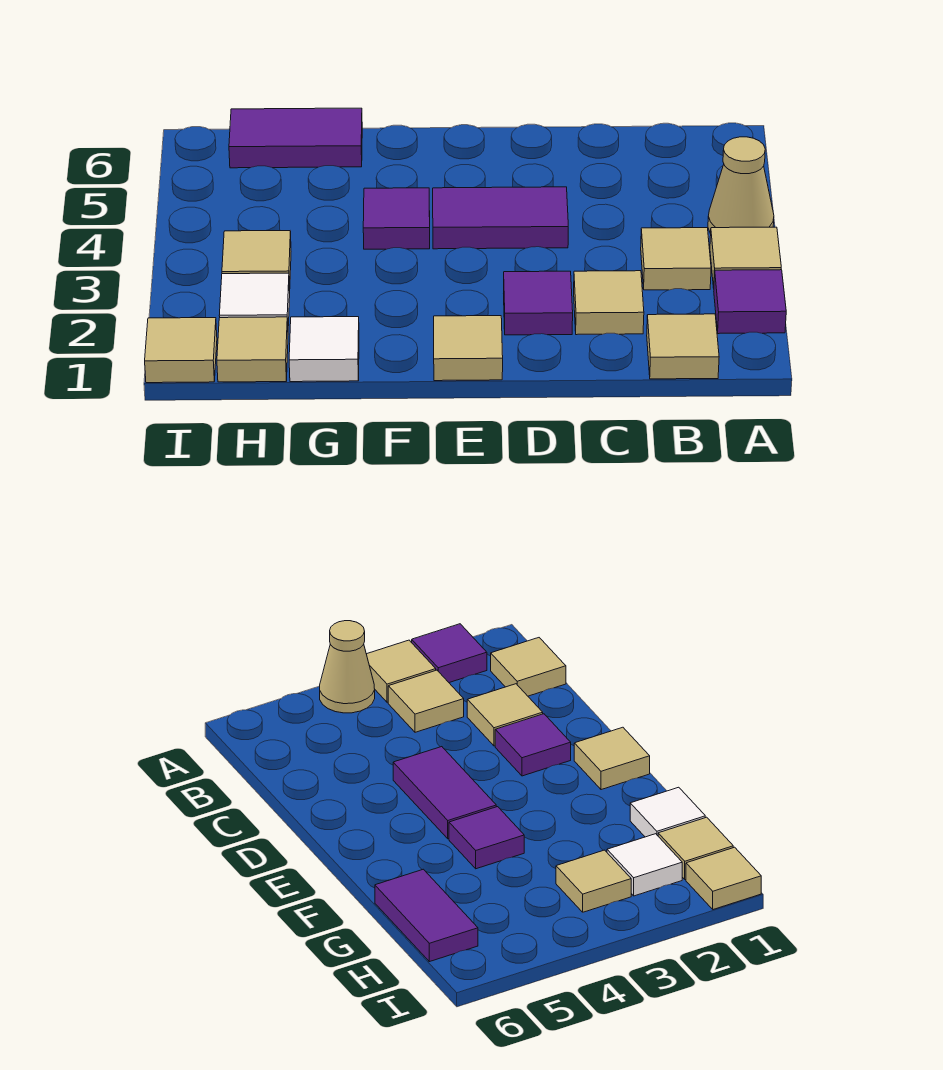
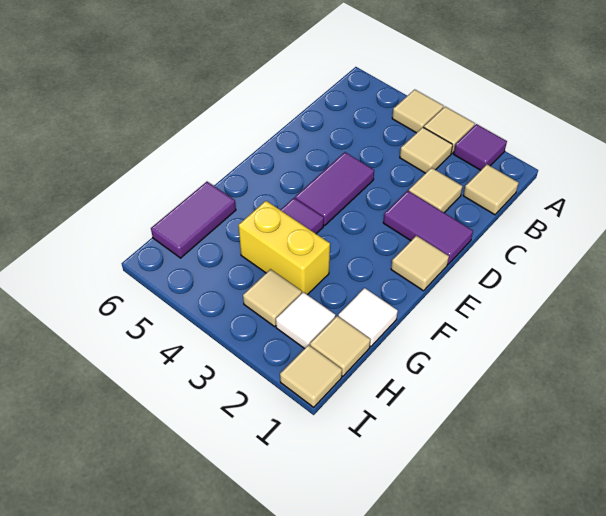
tan cone A4 level 1 -> tan tile A4 level 1
purple tile D2 level 1 -> purple tile D1:D2 level 1
none -> yellow brick G3:G4 level 1

